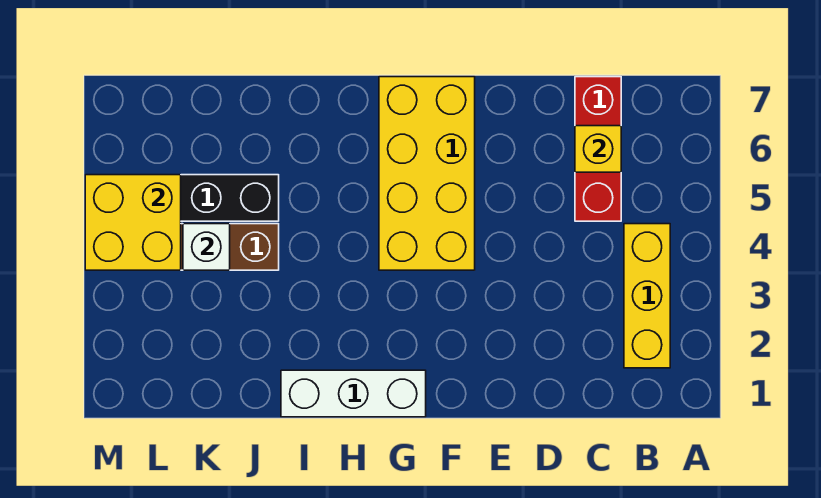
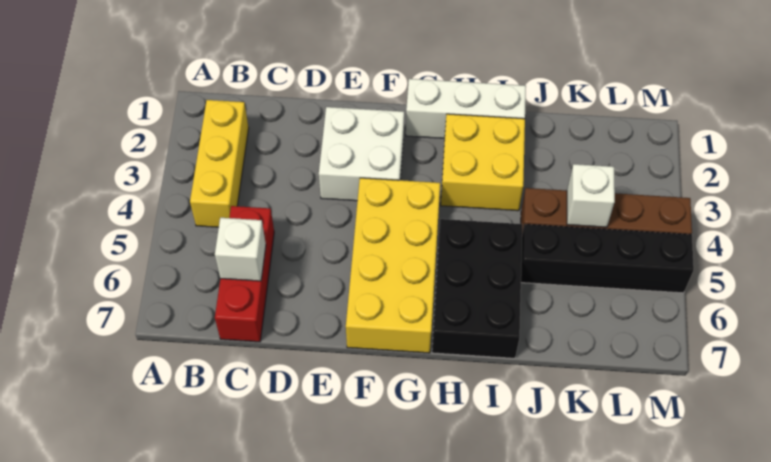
yellow brick C6 level 2 -> white brick C6 level 2
none -> white brick E2:F3 level 1
none -> black brick H5:I7 level 1
yellow brick L4:M5 level 2 -> yellow brick H2:I3 level 1

